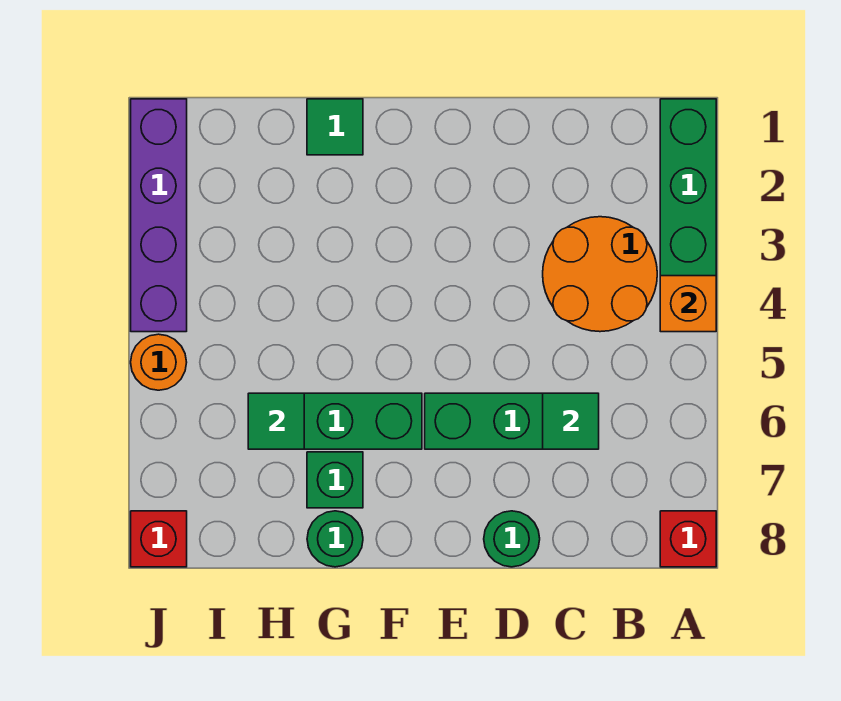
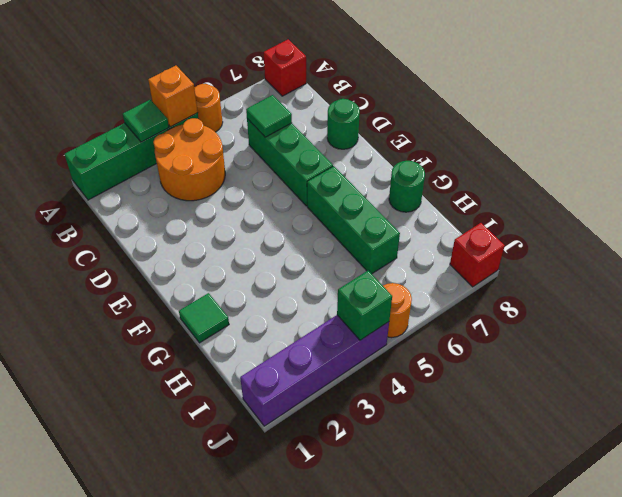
none -> orange round brick A5 level 1
green brick G7 level 1 -> green brick J4 level 2
green tile H6 level 2 -> green tile A3 level 2

